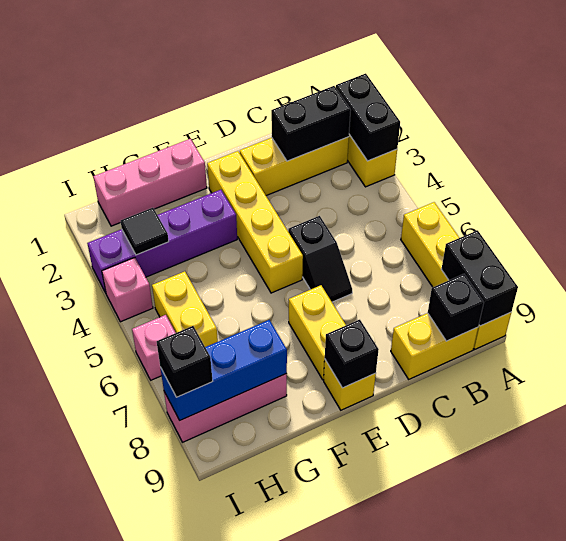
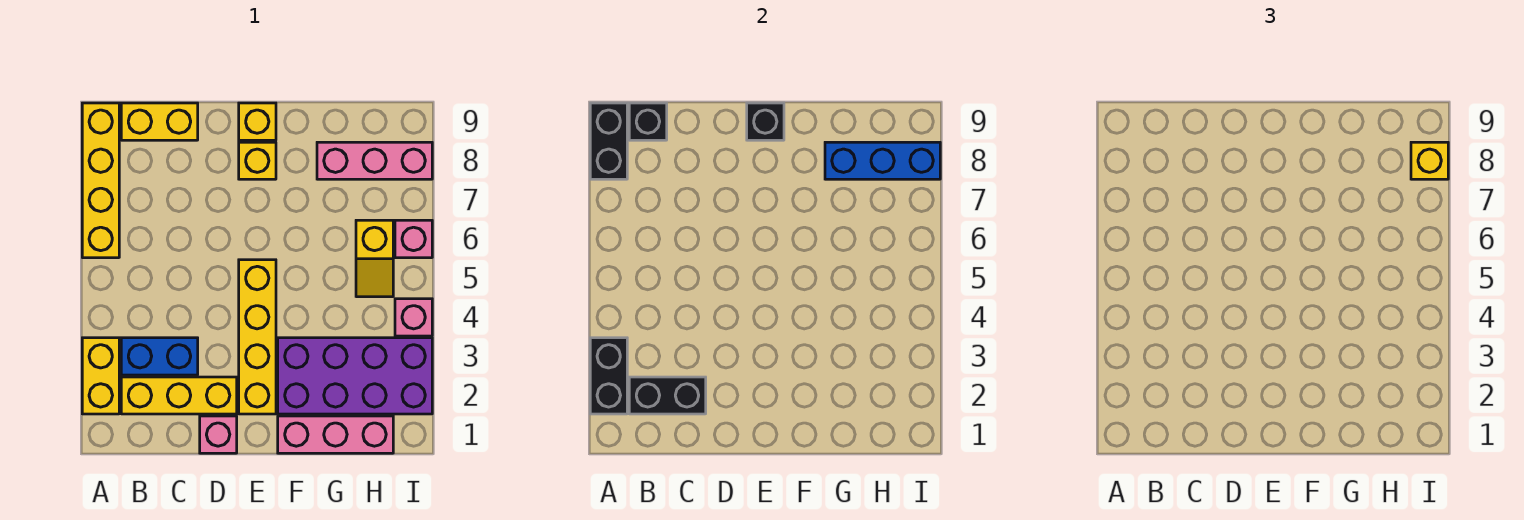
none -> blue brick B3:C3 level 1
none -> pink brick D1 level 1
black slope D5:D6 level 1 top 5 -> none
yellow brick E7:E8 level 1 -> yellow brick E8 level 1
purple brick F3:I3 level 1 -> purple brick F2:I3 level 1
black tile H3 level 2 -> none
yellow brick H5:H6 level 1 -> yellow slope H5:H6 level 1 top 6
black brick I8 level 3 -> yellow brick I8 level 3

